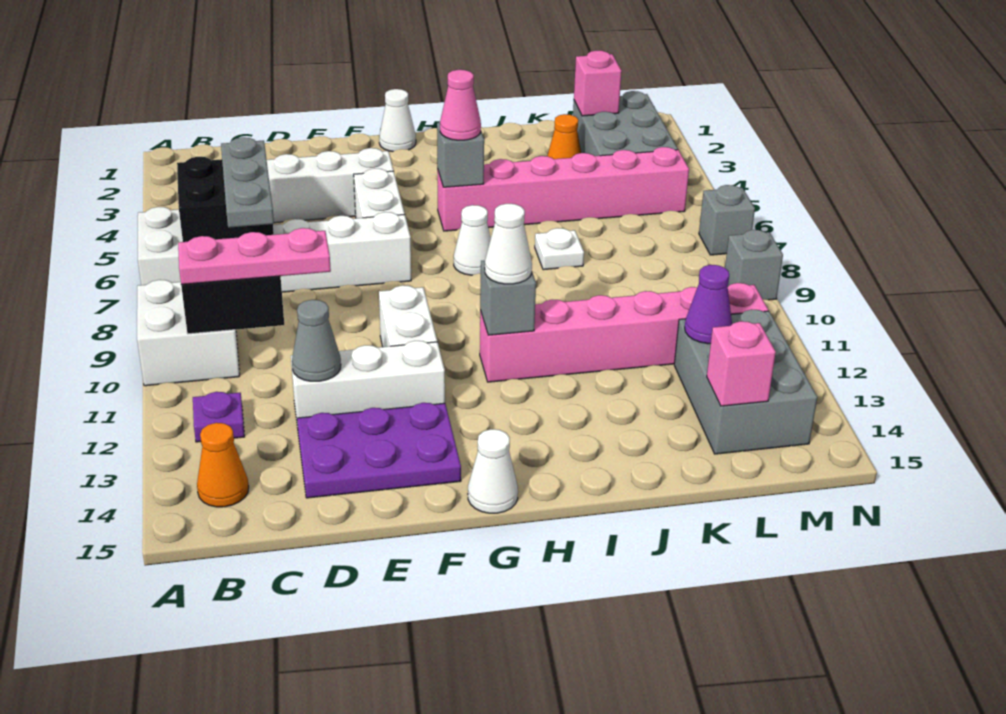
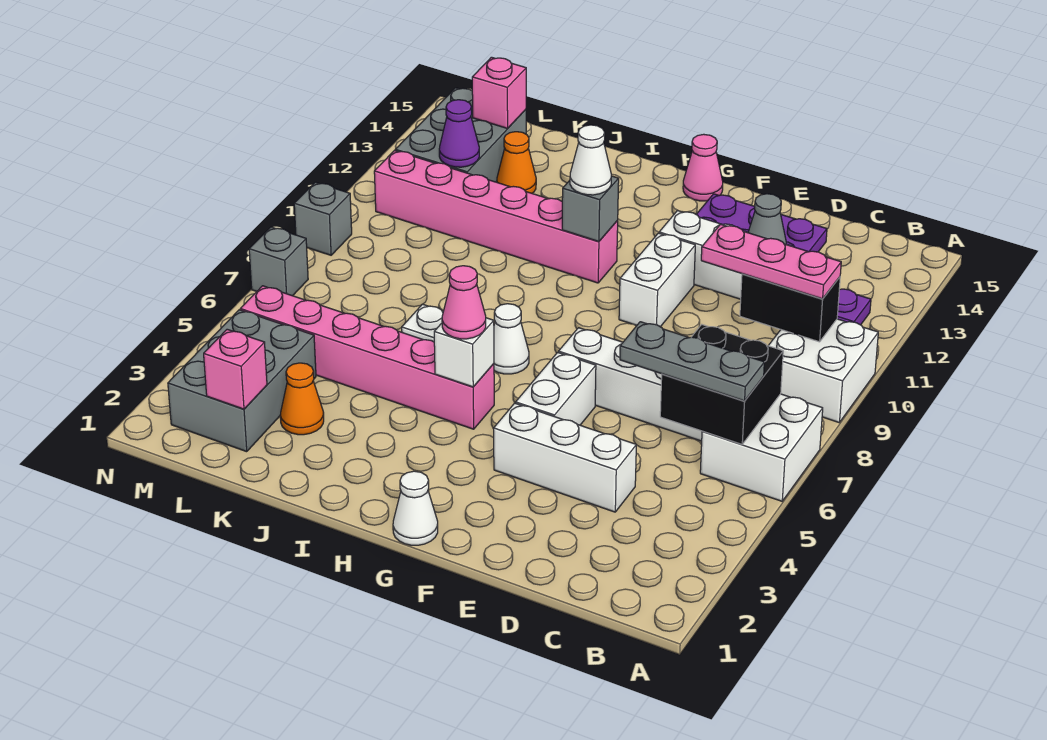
orange cone B14 level 1 -> orange cone K13 level 1
grey plate C6:C8 level 3 -> grey plate B6:D6 level 3
white cone G15 level 1 -> pink cone G15 level 1
grey brick H5 level 2 -> white brick H5 level 2

